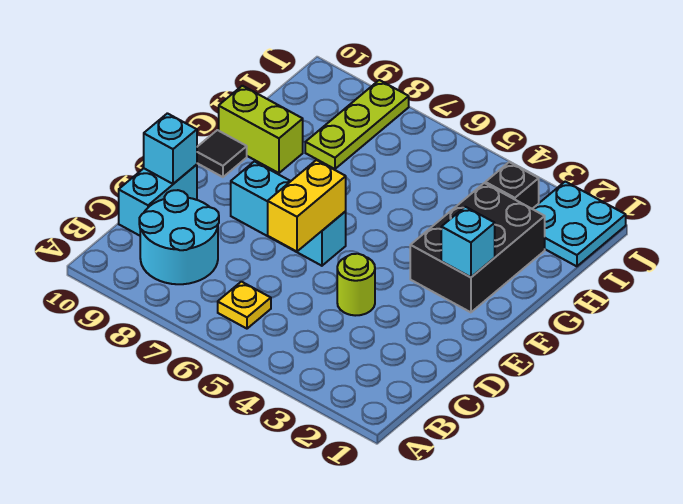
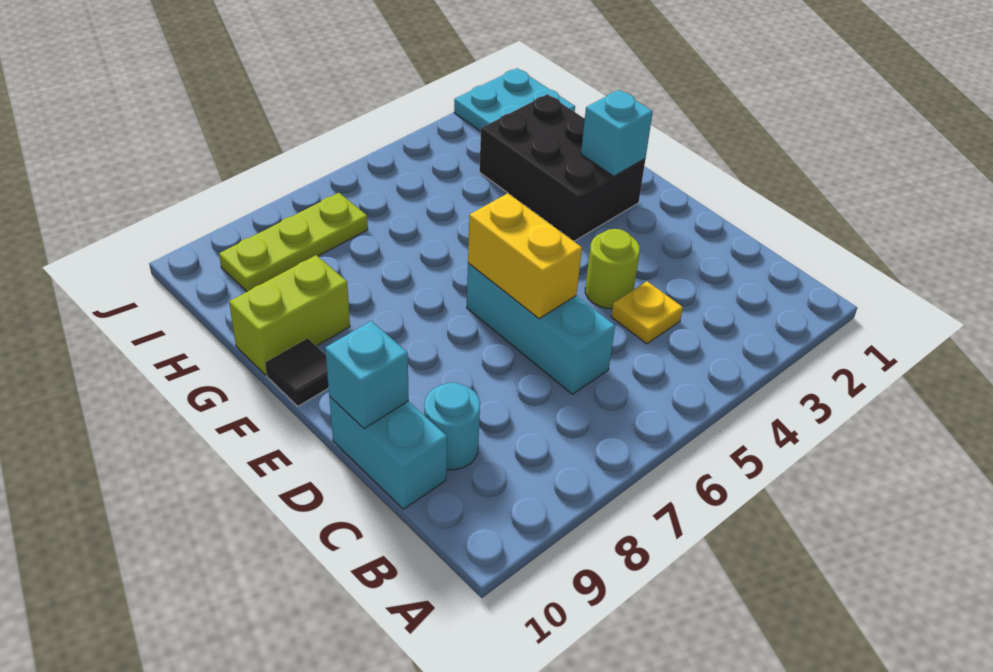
yellow plate B6 level 1 -> yellow plate C4 level 1
cyan round brick B8:C9 level 1 -> cyan round brick C9 level 1
cyan brick E6:E8 level 1 -> cyan brick C6:E6 level 1
lime plate H8:J8 level 1 -> lime plate I7:I9 level 1
black brick I3 level 1 -> none

